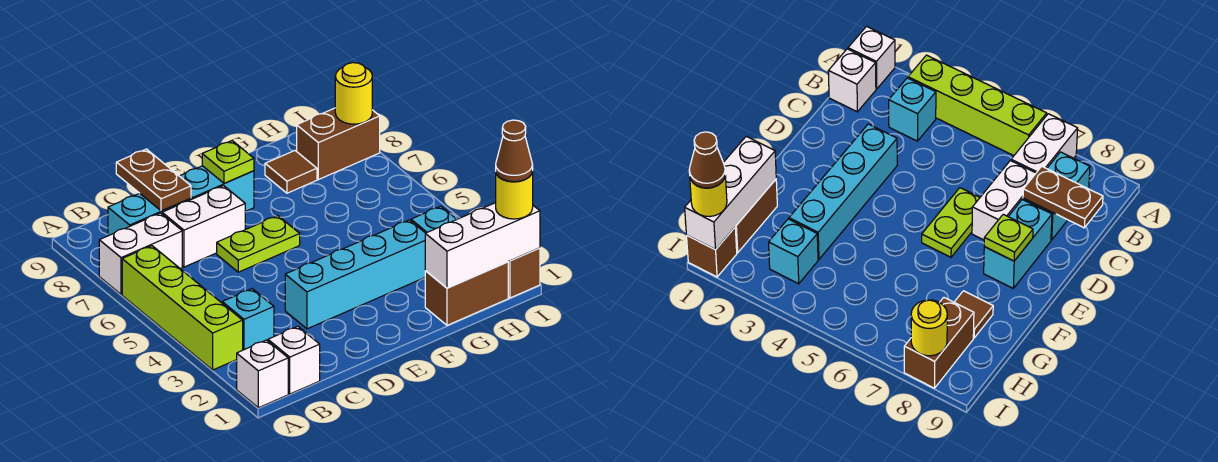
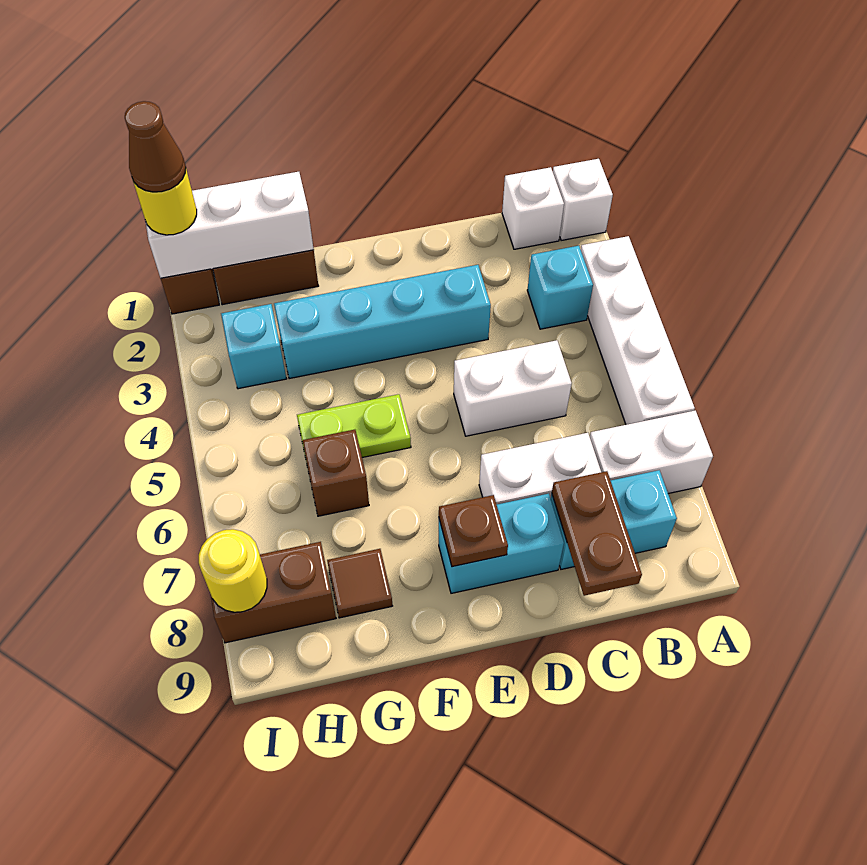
lime brick A3:A6 level 1 -> white brick A3:A6 level 1
none -> white brick C5:D5 level 1
lime plate D6:E6 level 1 -> lime plate F5:G5 level 1
lime plate E8 level 2 -> brown plate E8 level 2
none -> brown brick G6 level 1

